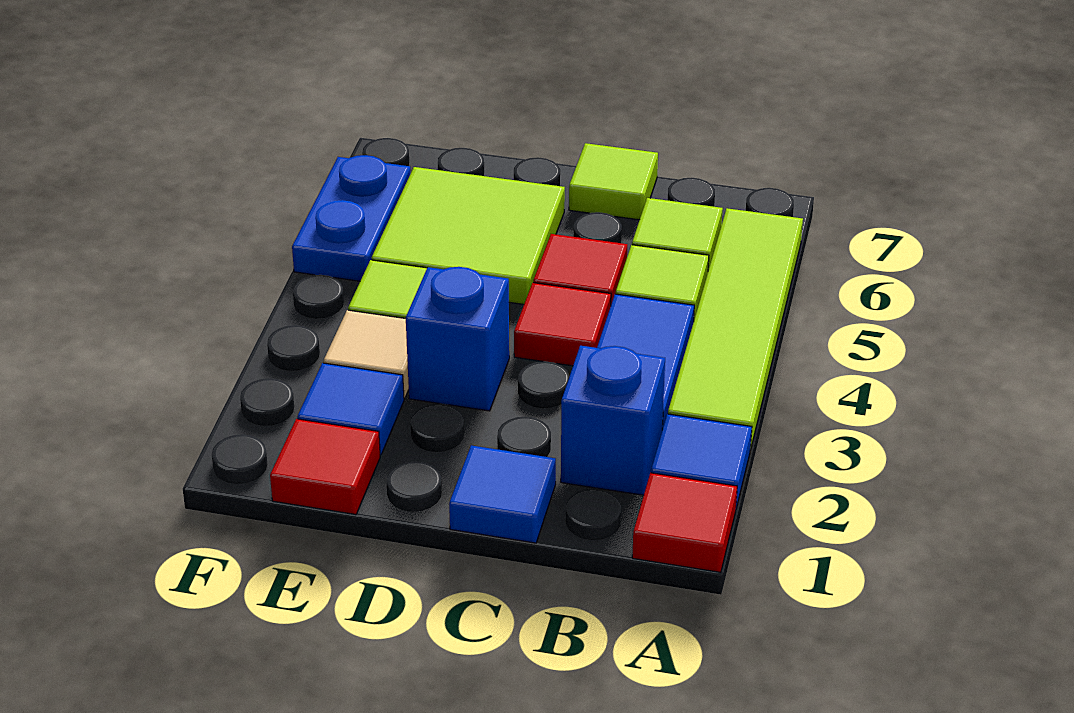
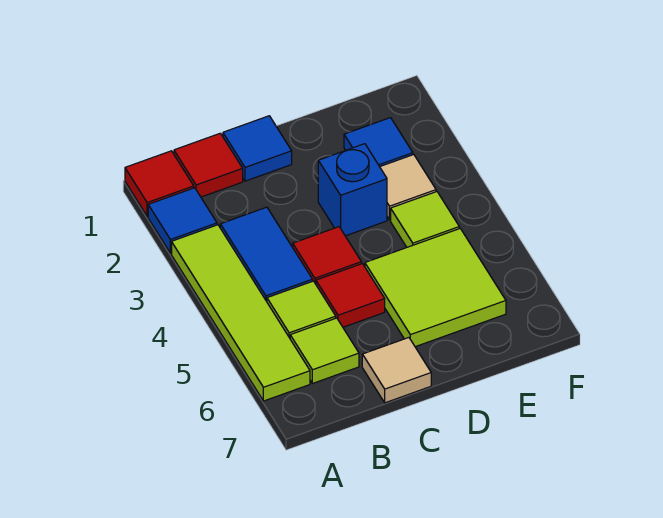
blue brick B2 level 1 -> none
lime tile C7 level 1 -> tan tile C7 level 1
red tile E1 level 1 -> red tile B1 level 1
blue plate F5:F6 level 1 -> none

